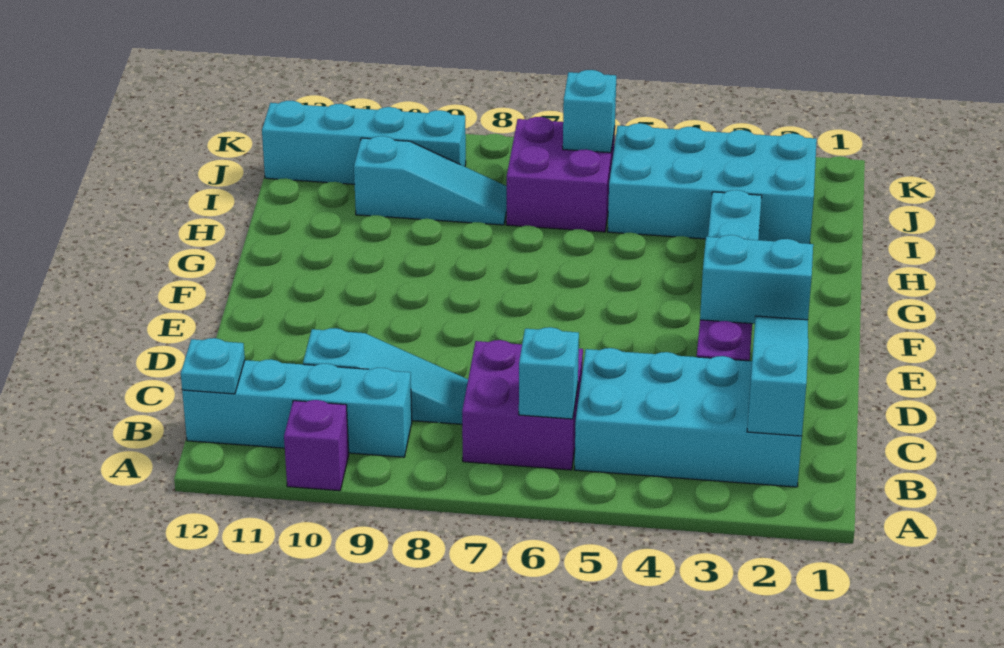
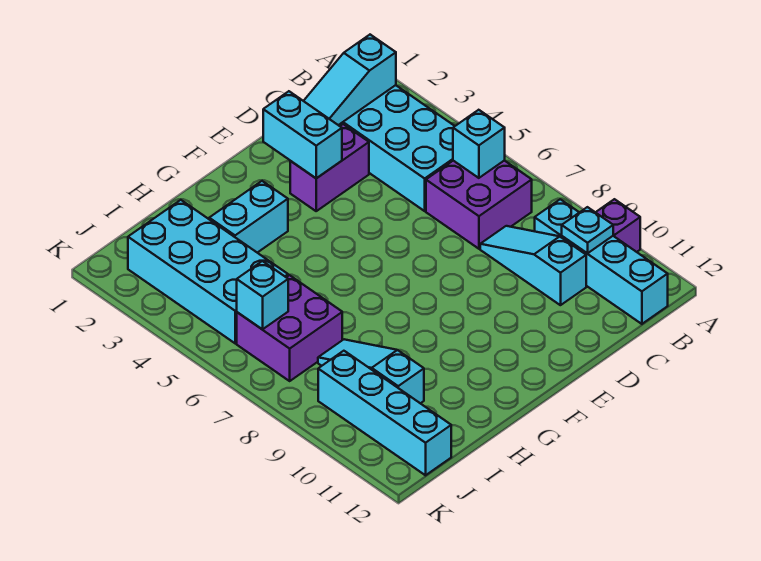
cyan plate B12 level 2 -> cyan plate B10 level 2

